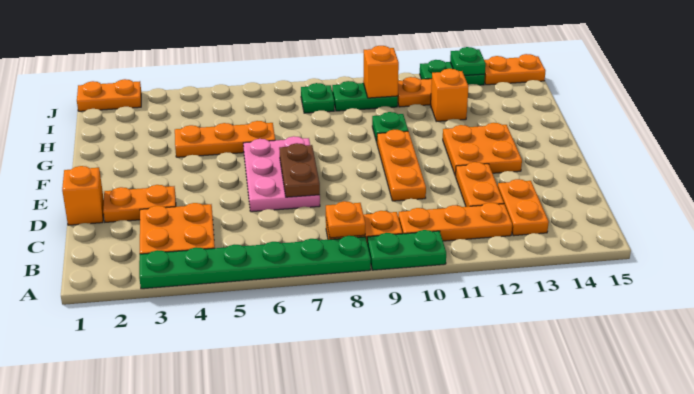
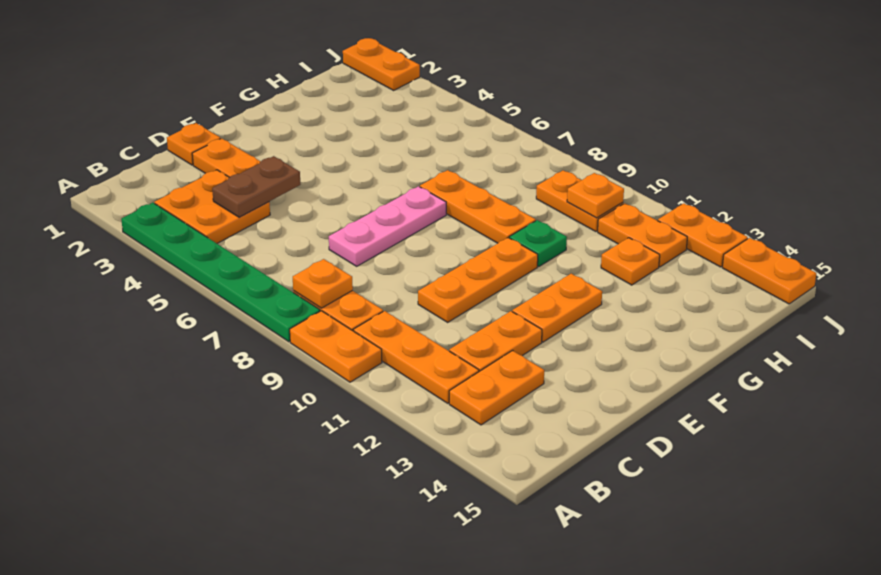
green plate A9:A10 level 1 -> orange plate A9:A10 level 1
orange brick D1 level 1 -> orange plate D1 level 1
pink plate D6:F7 level 1 -> pink plate D7:F7 level 1
brown plate D7:E7 level 2 -> brown plate C4:D4 level 2
orange plate E12:F13 level 1 -> orange plate E12:F12 level 1
orange plate G4:G6 level 1 -> orange plate G7:G9 level 1
orange brick H12 level 1 -> orange plate H12 level 1
green plate I8 level 1 -> none
green plate I9:I10 level 1 -> orange plate I9:I10 level 1
orange brick I10 level 2 -> orange plate I10 level 2
green plate J12:J13 level 1 -> orange plate J12:J13 level 1
green plate J13 level 2 -> none

